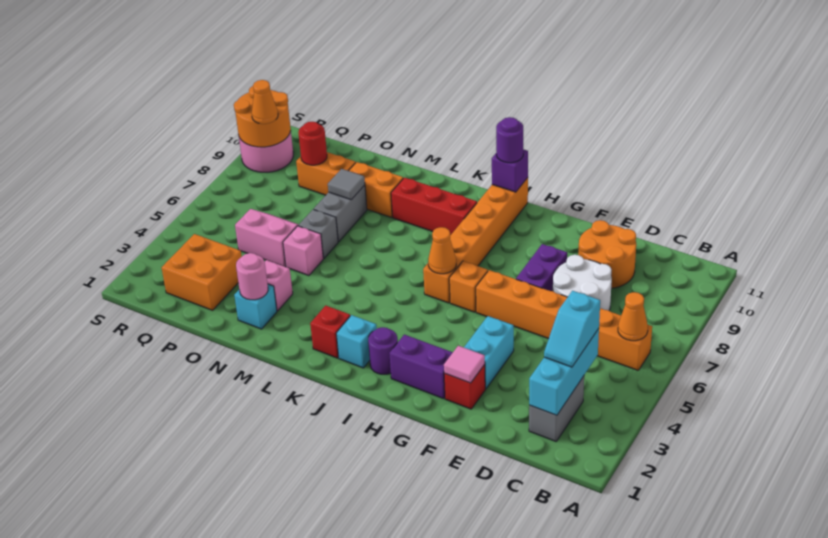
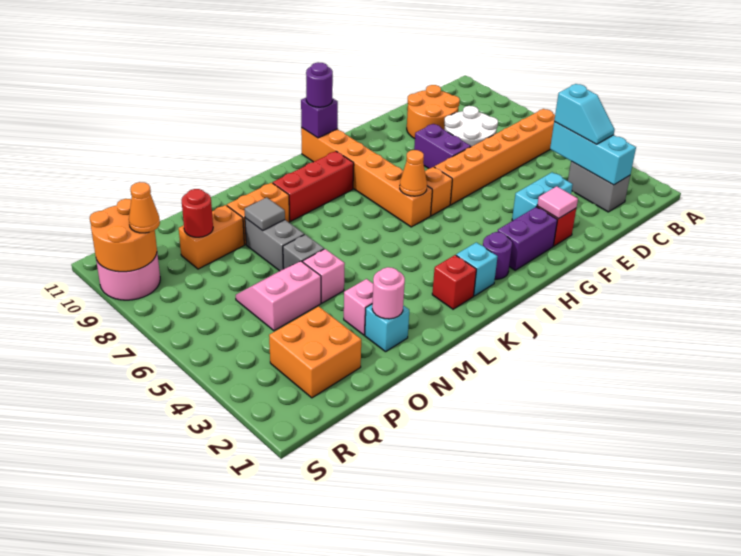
orange cone B6 level 2 -> none
cyan brick F3:F4 level 1 -> cyan brick E3:F3 level 1

